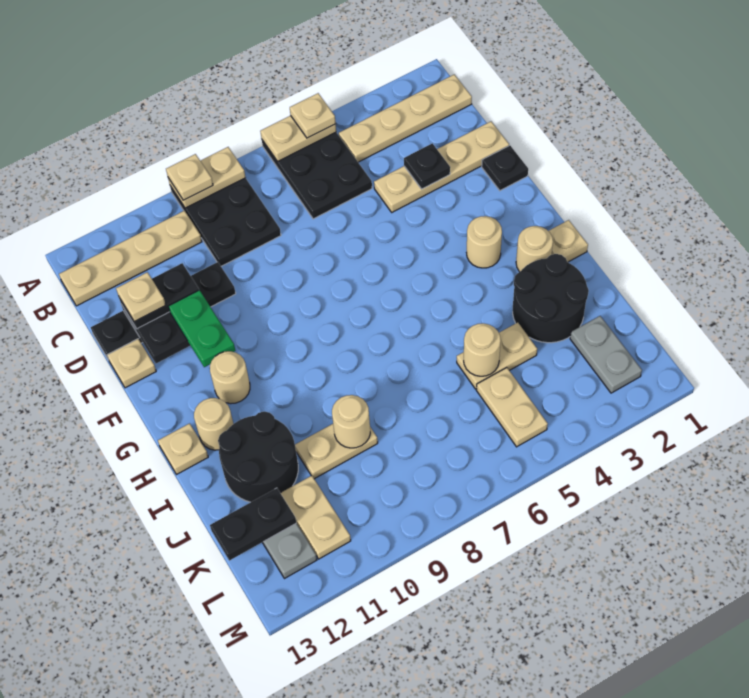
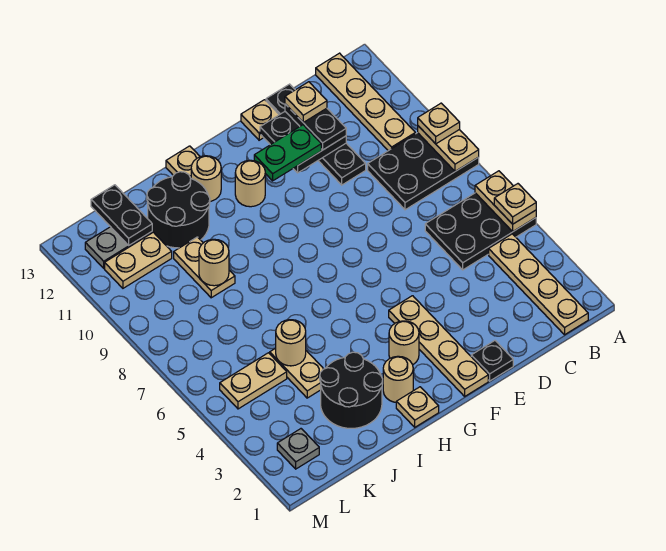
tan plate D1:D4 level 1 -> tan plate F1:F4 level 1
black plate D3 level 2 -> none
grey plate K2:L2 level 1 -> grey plate L2 level 1

